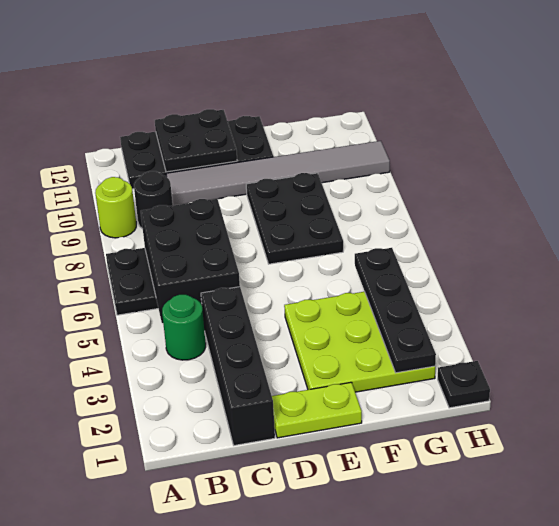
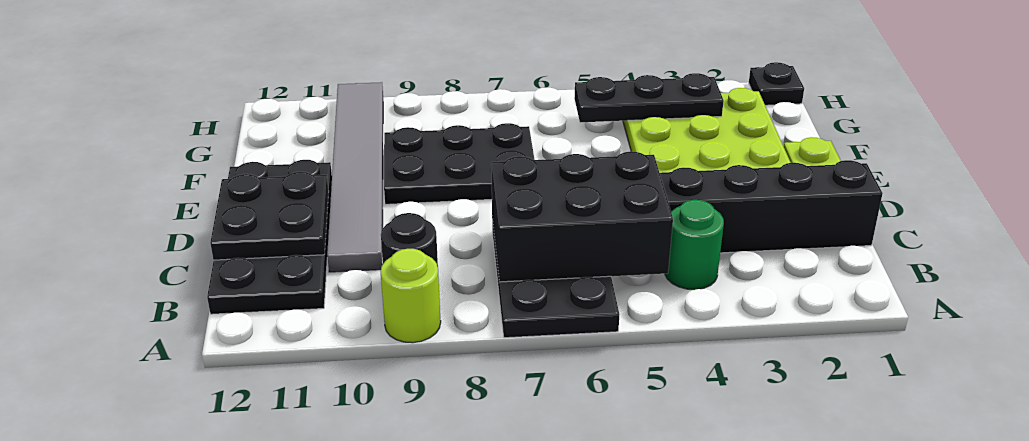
black plate G2:G5 level 2 -> black plate G3:G5 level 2

